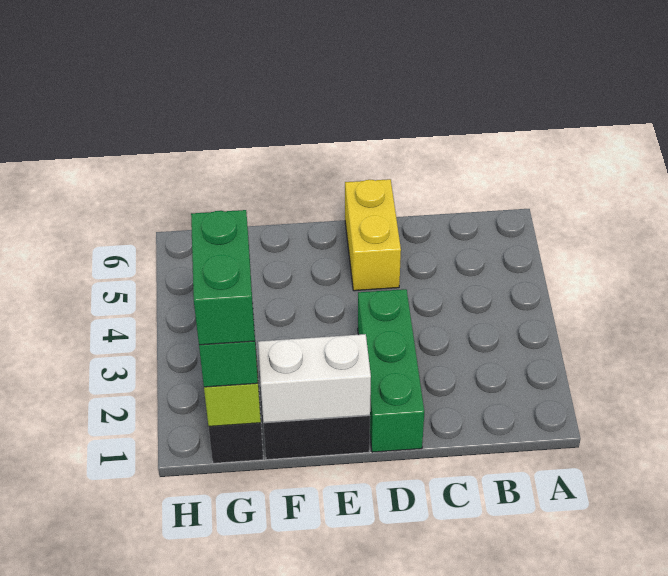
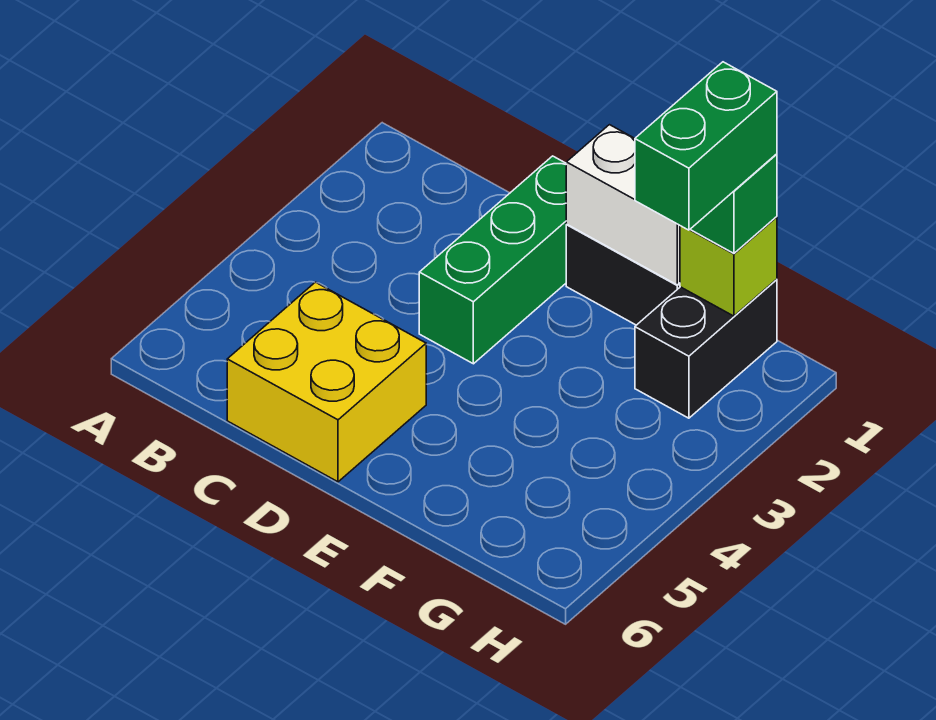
yellow brick D5:D6 level 1 -> yellow brick C5:D6 level 1

